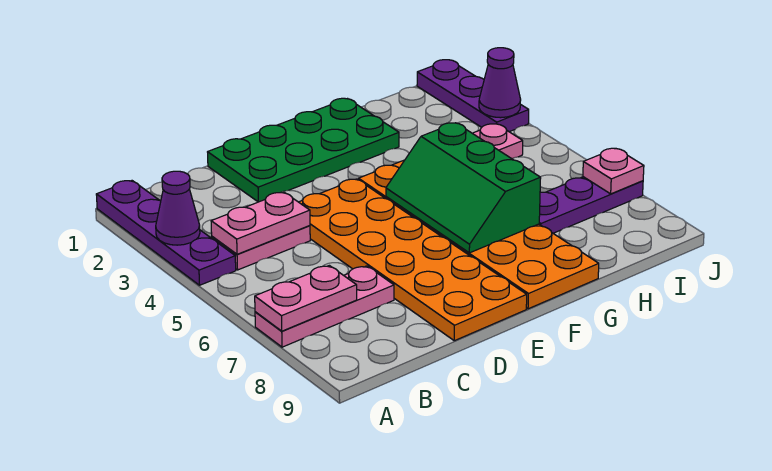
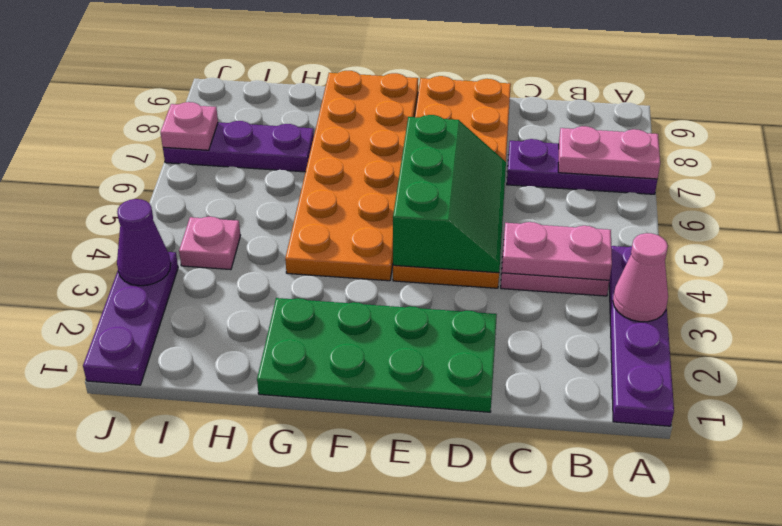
purple cone A3 level 2 -> pink cone A3 level 2
pink plate A7:C7 level 1 -> purple plate A7:C7 level 1
green slope F5:G7 level 2 top G -> green slope D4:E6 level 2 top E

